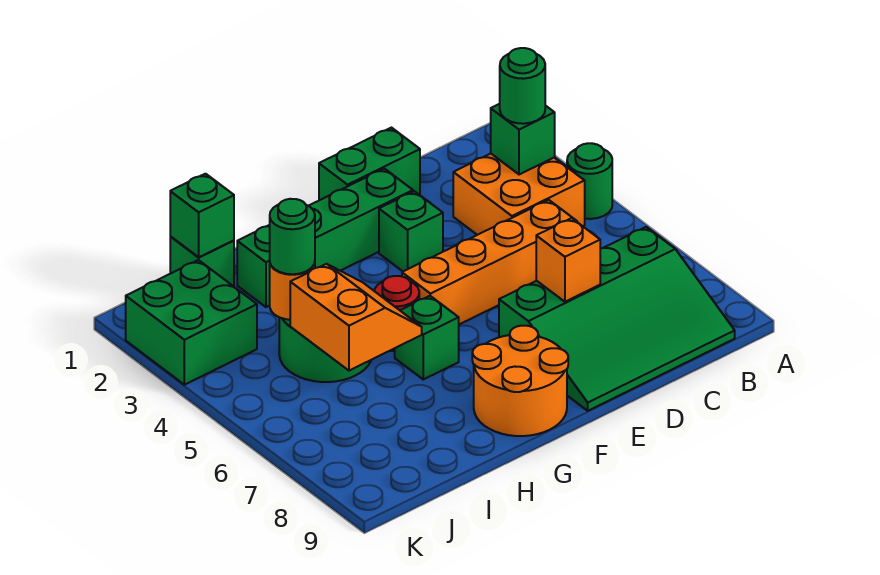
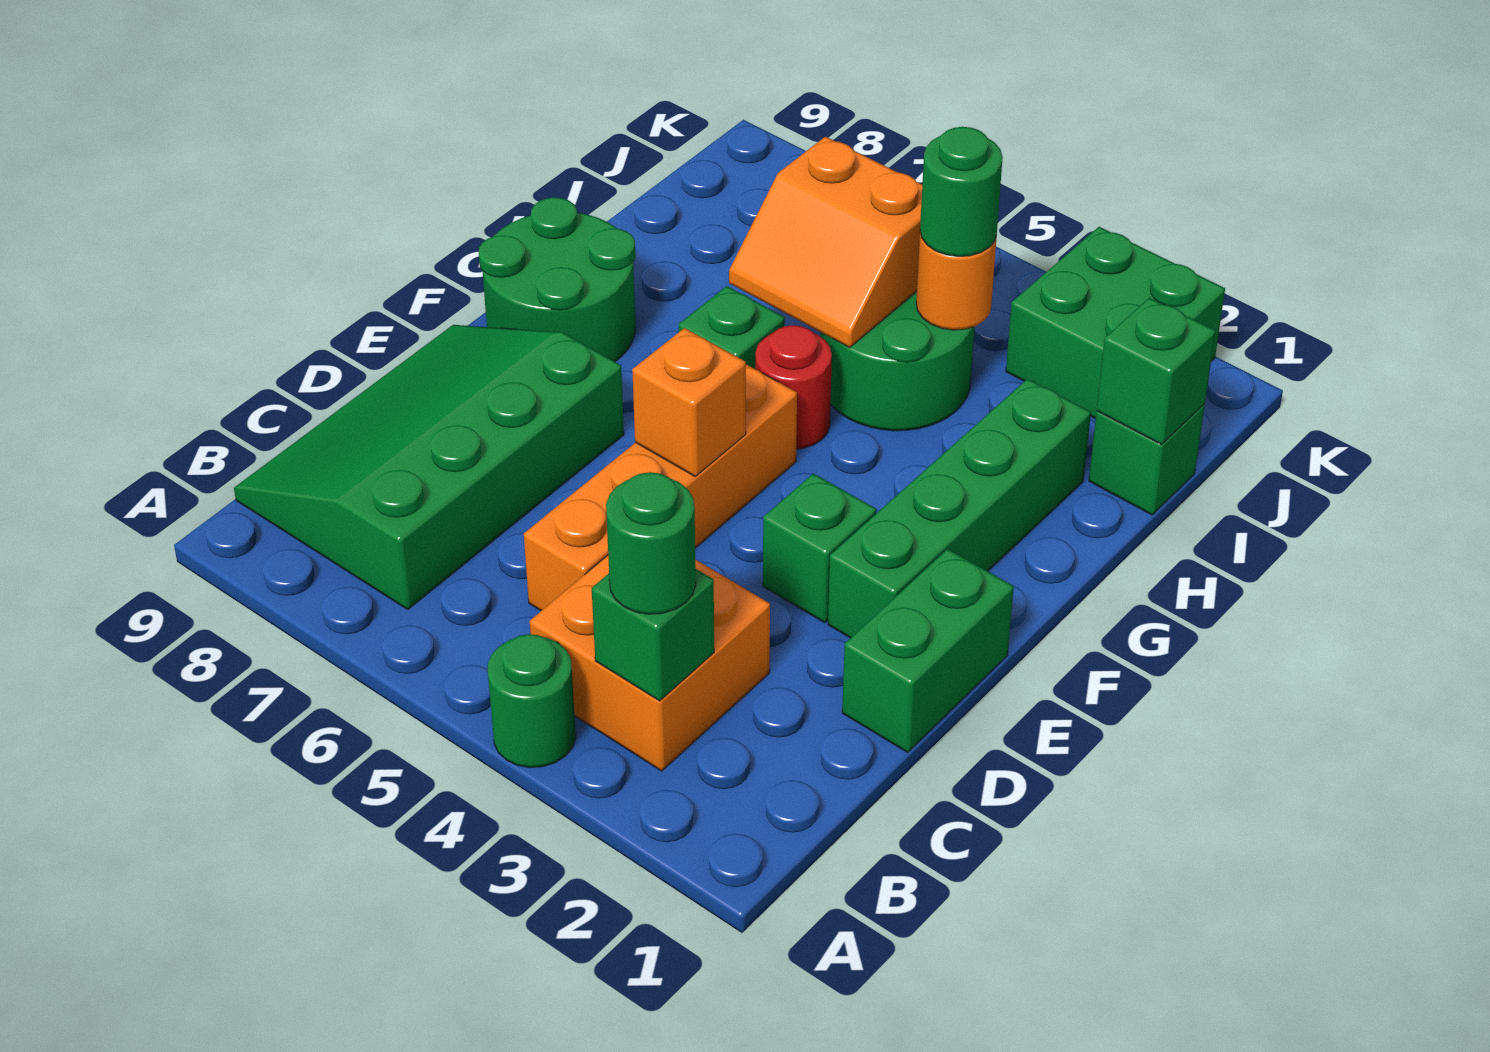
orange brick D7 level 2 -> orange brick E5 level 2
orange round brick F8:G9 level 1 -> green round brick F8:G9 level 1

